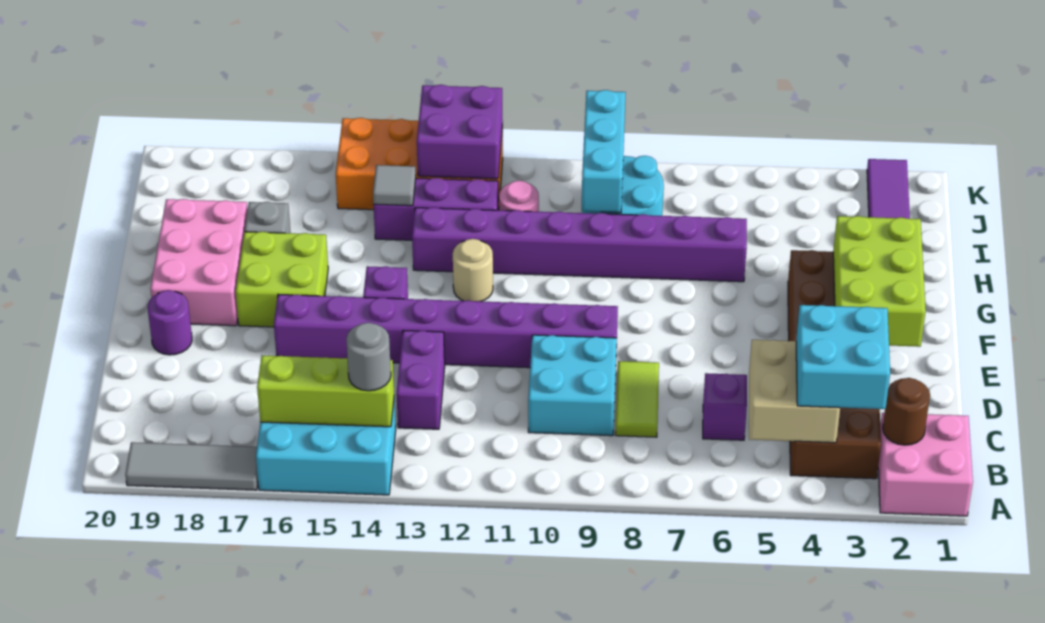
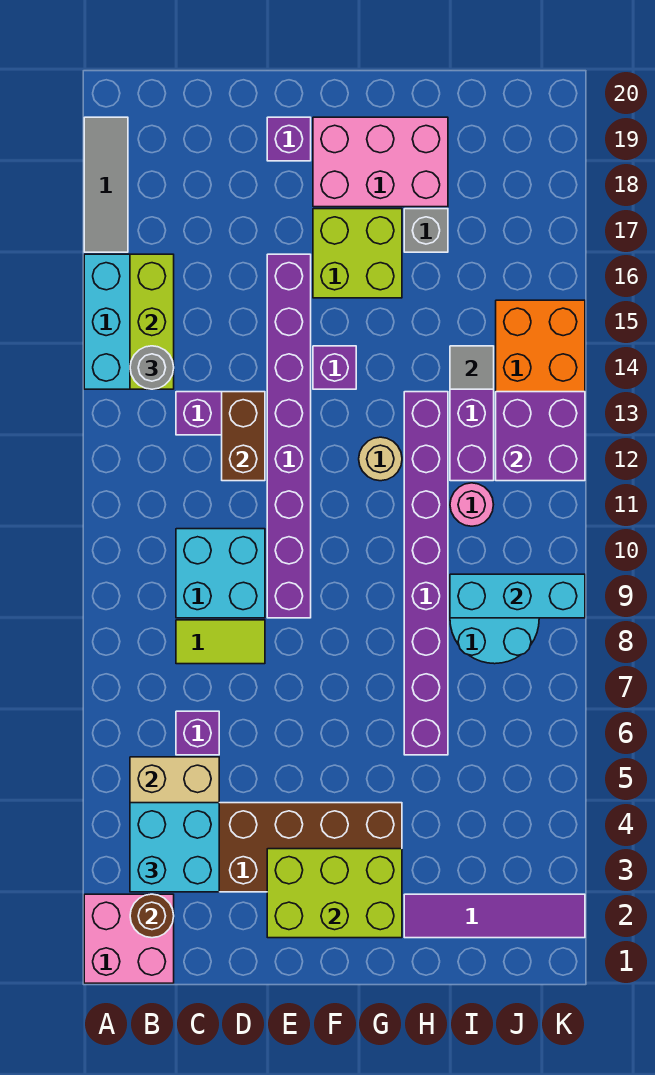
none -> brown brick D12:D13 level 2
purple round brick E19 level 1 -> purple brick E19 level 1

